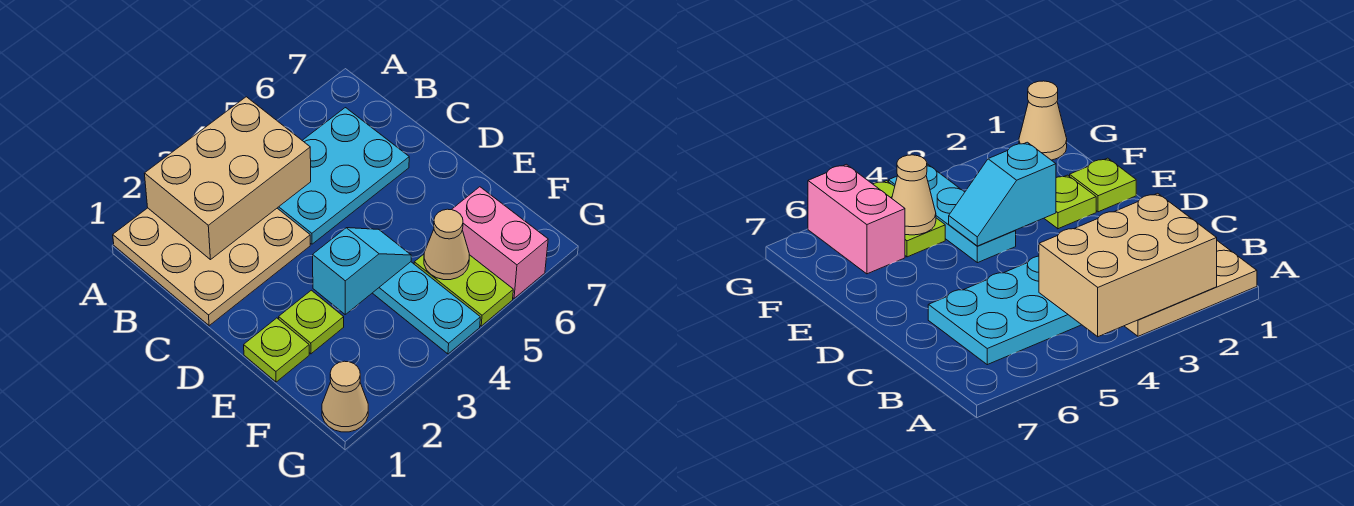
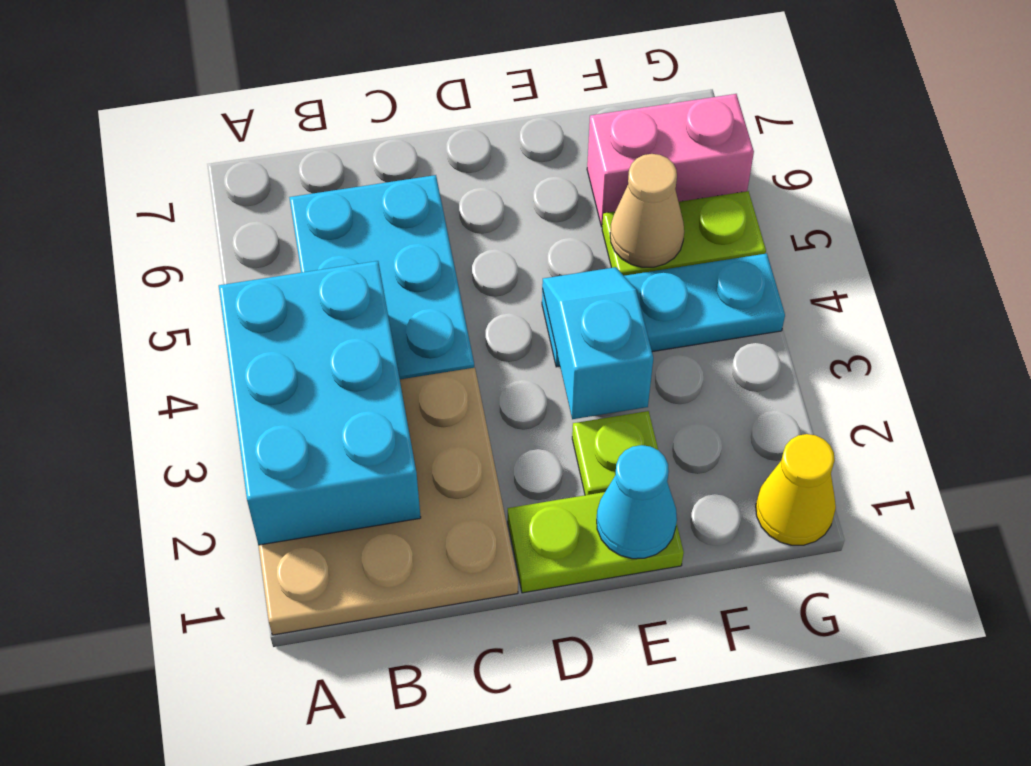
tan brick A2:B4 level 2 -> cyan brick A2:B4 level 2
lime plate E1 level 1 -> lime plate D1:E1 level 1
none -> cyan cone E1 level 2
tan cone G1 level 1 -> yellow cone G1 level 1

